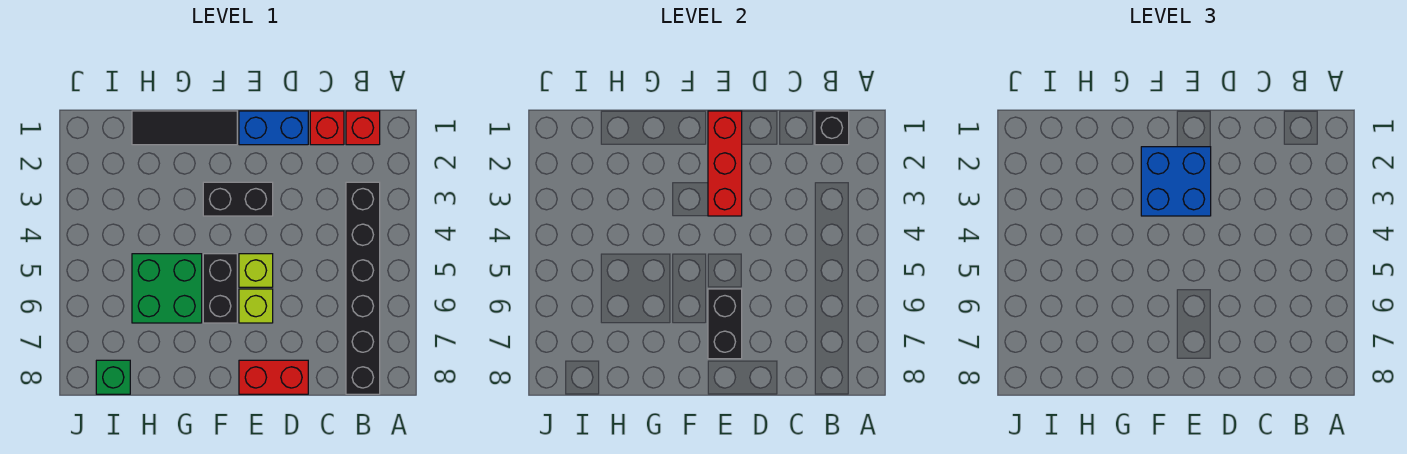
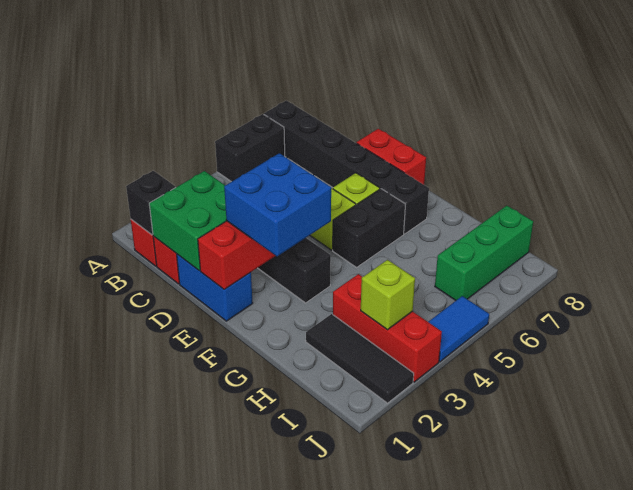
black brick B3:B8 level 1 -> black brick A7:F7 level 1
black brick E6:E7 level 2 -> black brick A5:A6 level 1
black tile F1:H1 level 1 -> black tile H2:J2 level 1
green brick G5:H6 level 1 -> green brick C1:D2 level 2
none -> red brick H3:J3 level 1
none -> lime brick I3 level 2
green brick I8 level 1 -> green brick I6:I8 level 1
none -> blue tile J4:J5 level 1

